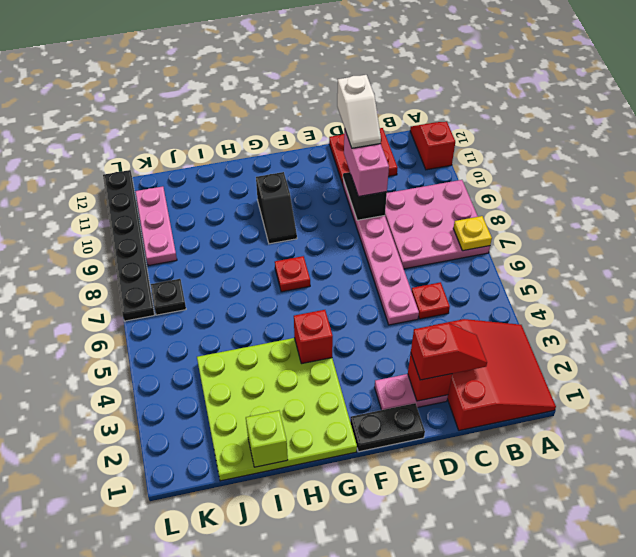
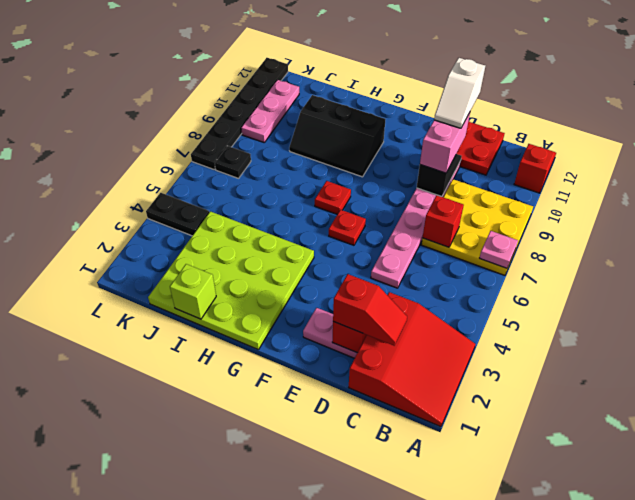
pink plate A7:C9 level 1 -> yellow plate A7:C9 level 1
yellow plate A7 level 2 -> pink plate A7 level 2
red plate C5 level 1 -> red plate F6 level 1
black plate E1:F1 level 1 -> black plate K4:L4 level 1
red brick G4 level 2 -> red brick C7 level 2
black slope G9:G10 level 1 top 10 -> black slope G9:I10 level 1 top 10

